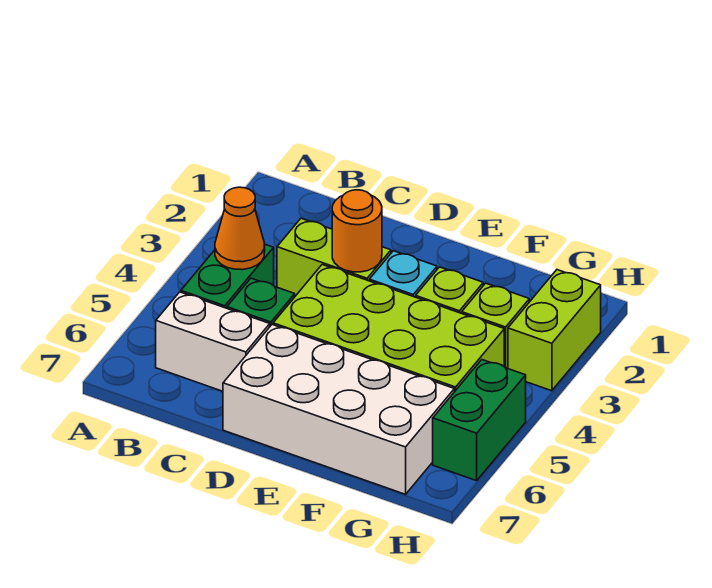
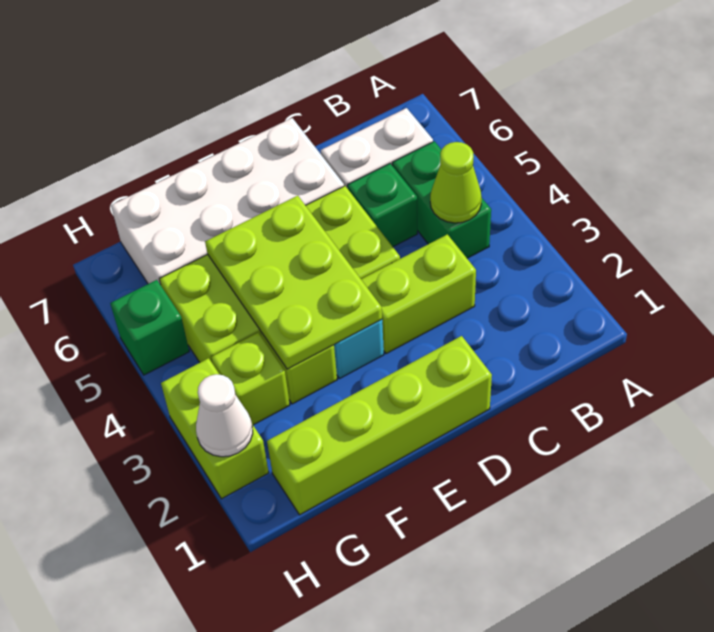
orange cone B4 level 2 -> lime cone B4 level 2
none -> lime brick D1:G1 level 1
orange round brick D3 level 2 -> none
none -> lime plate E3:F5 level 2
none -> white cone H2 level 2
green brick H5:H6 level 1 -> green brick H5 level 1

